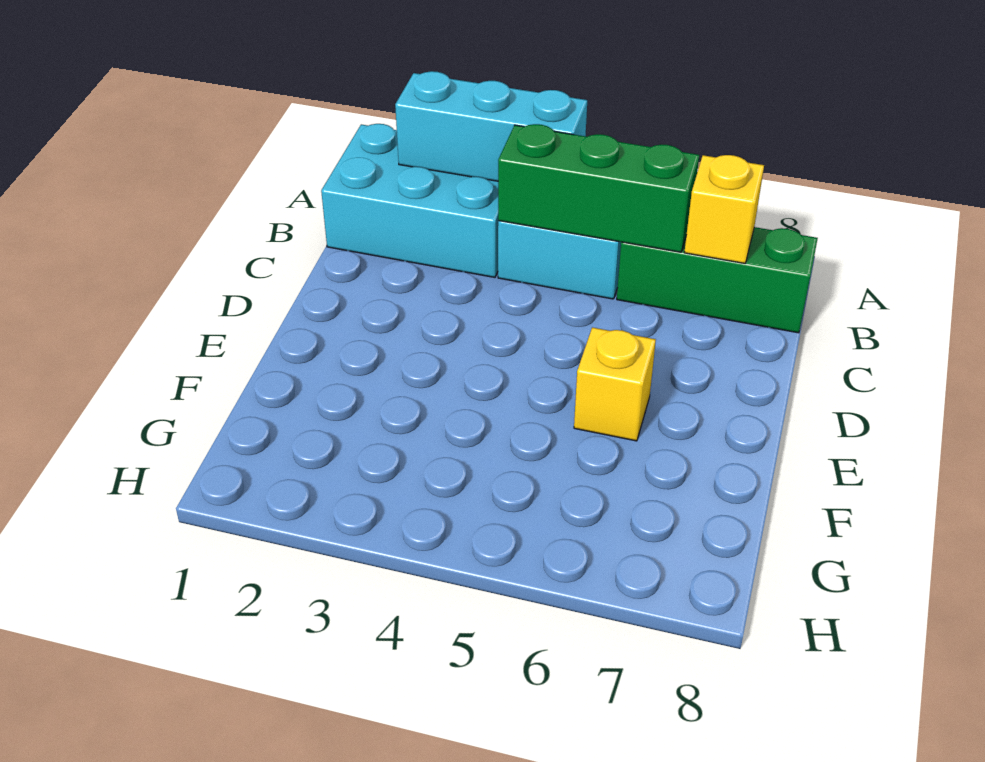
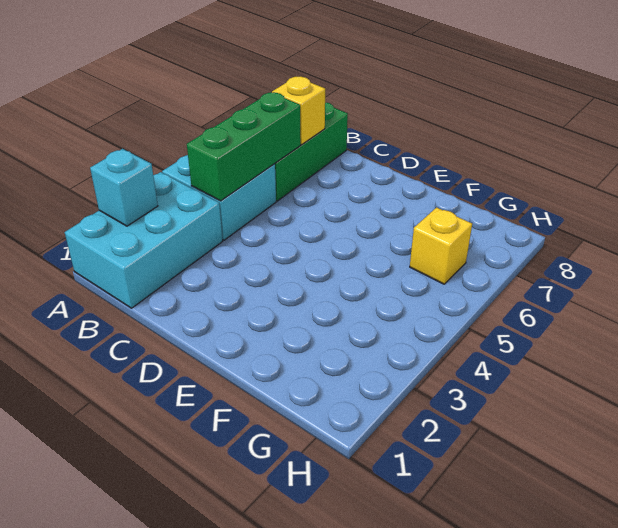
cyan brick A2:A4 level 2 -> cyan brick A2 level 2
yellow brick E6 level 1 -> yellow brick G6 level 1

